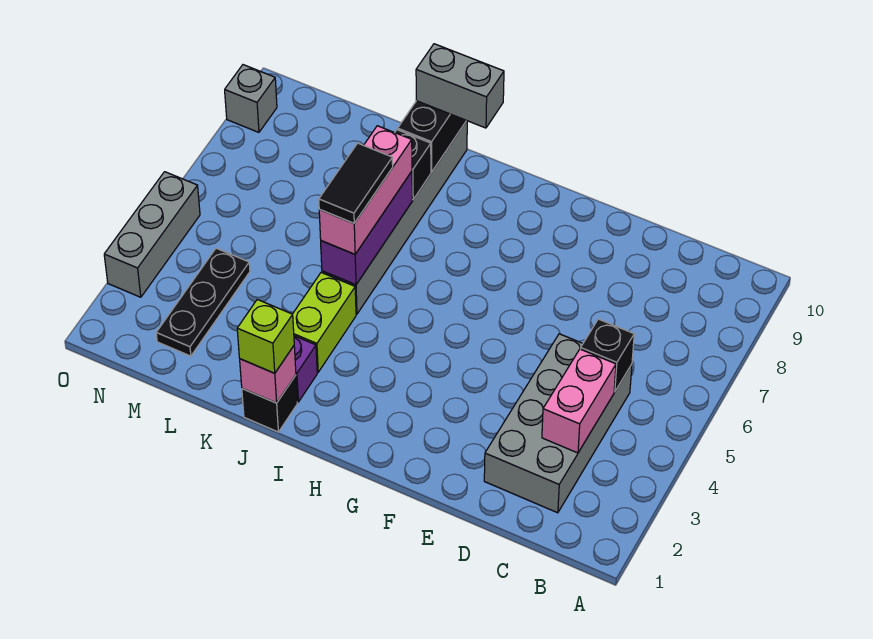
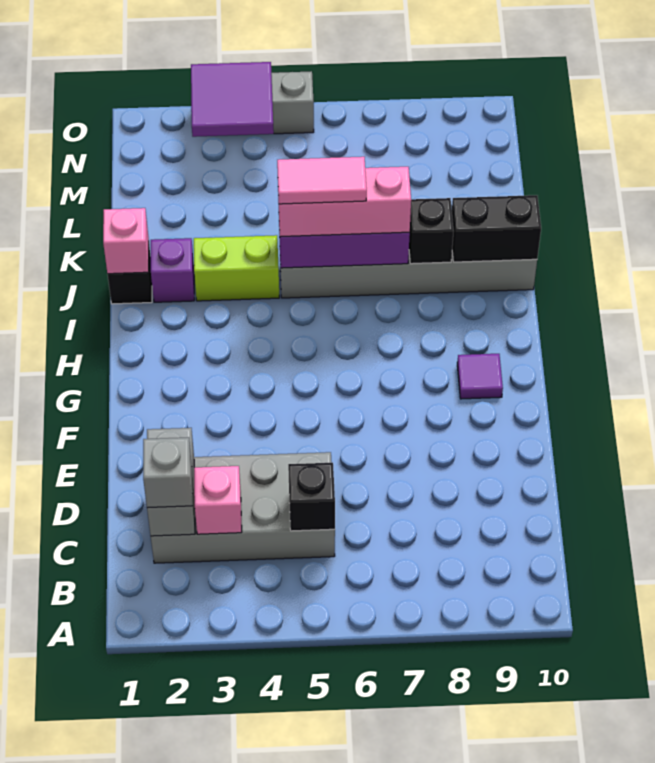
pink brick C3:C4 level 2 -> pink brick C3 level 2
none -> purple tile G9 level 1
grey brick I10:J10 level 3 -> grey brick C2:D2 level 2
lime brick J1 level 3 -> none
black tile J5:J6 level 4 -> pink tile J5:J6 level 4
black plate M2:M4 level 1 -> none
none -> purple tile N3:O4 level 2
grey brick O9 level 1 -> grey brick C2 level 3

